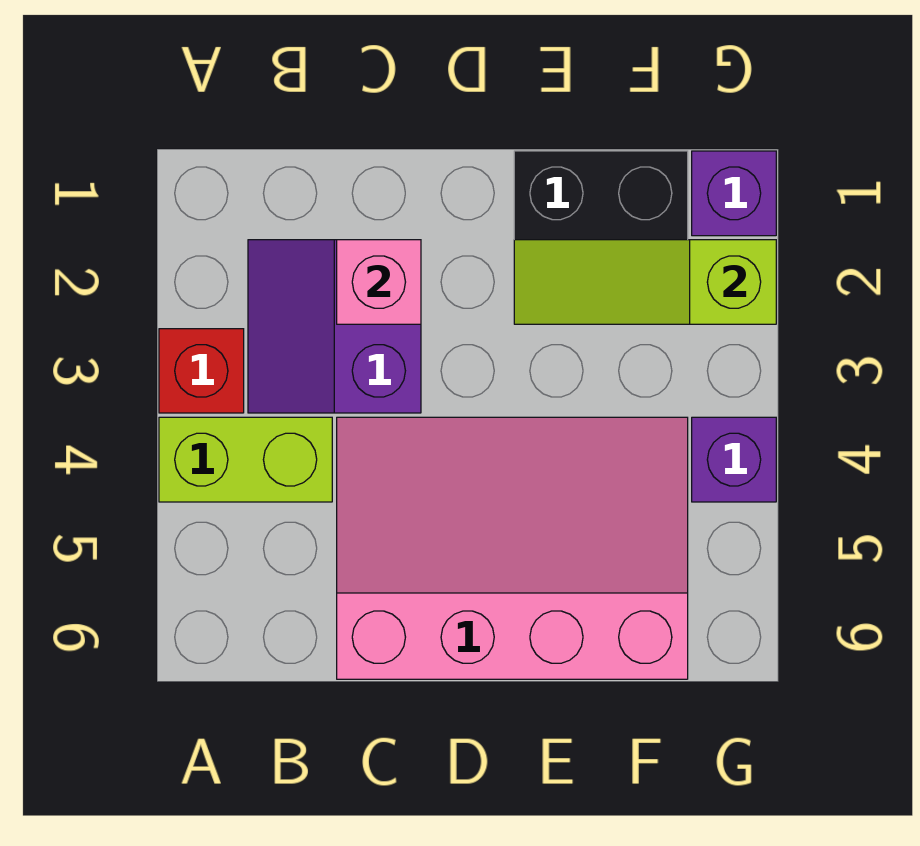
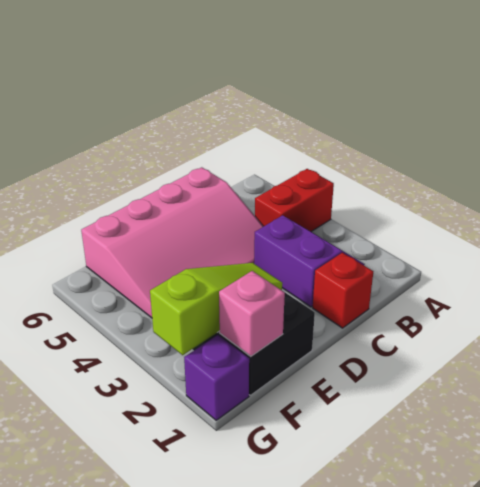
red brick A3 level 1 -> red brick C1 level 1
lime brick A4:B4 level 1 -> red brick A4:B4 level 1
pink brick C2 level 2 -> pink brick F1 level 2
purple brick G4 level 1 -> none

